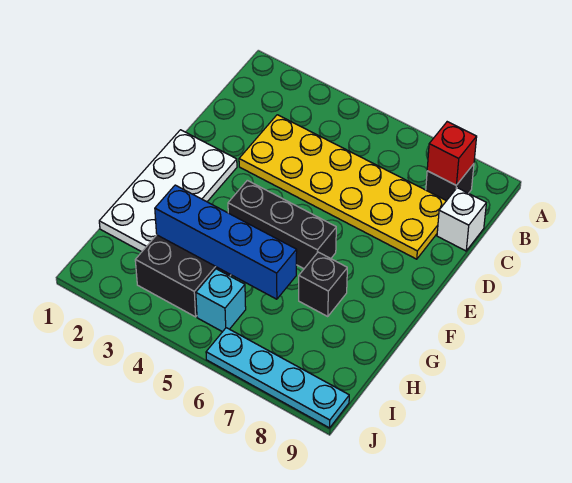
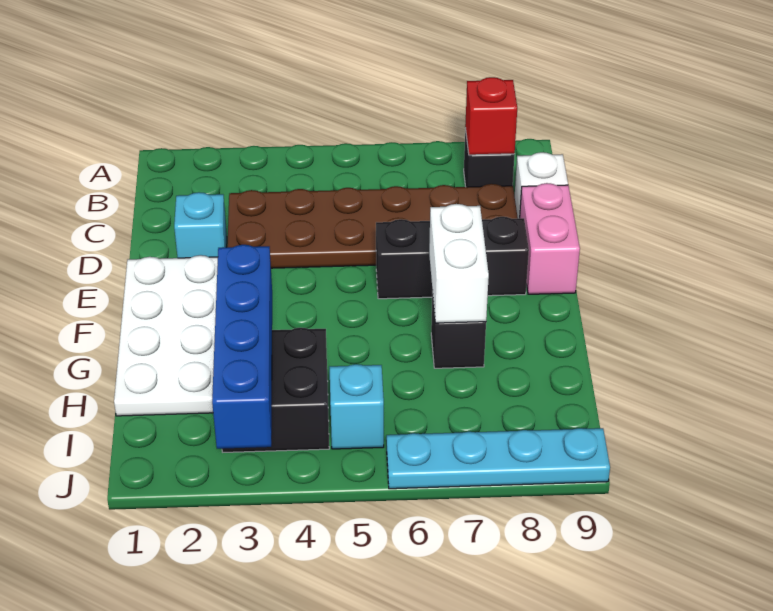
yellow plate C3:D8 level 1 -> brown plate C3:D8 level 1
none -> cyan brick D2 level 1
none -> pink brick D9:E9 level 1
black brick F4:F6 level 1 -> black brick E6:E8 level 1
none -> white brick F7:G7 level 2
blue brick H3:H6 level 2 -> blue brick G3:J3 level 2

